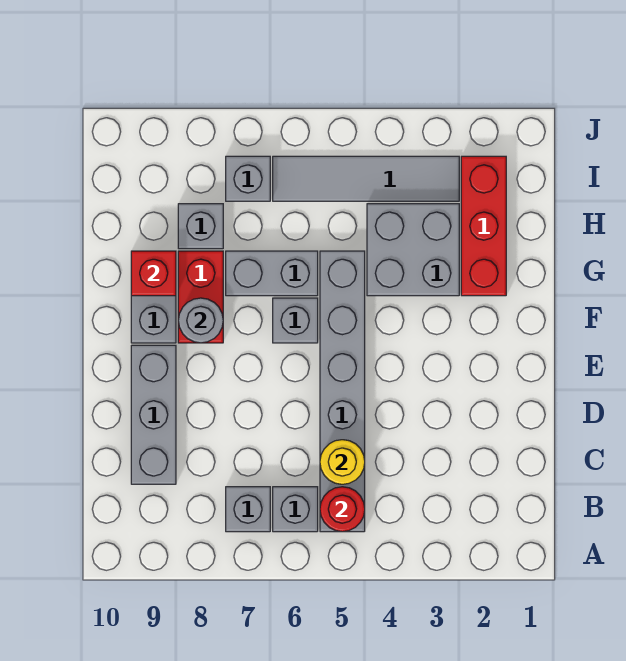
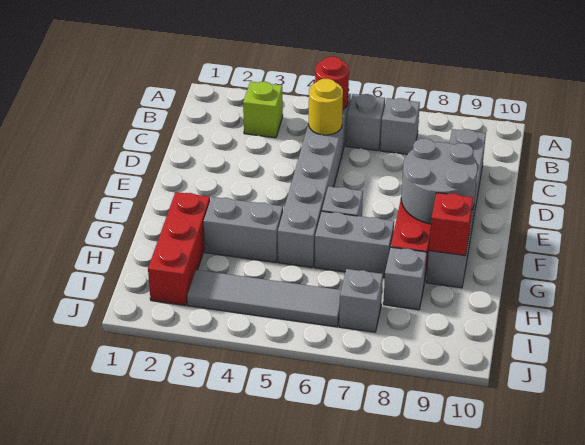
none -> lime brick B3 level 1
grey round brick F8 level 2 -> grey round brick E8:F9 level 2
grey brick G3:H4 level 1 -> grey brick G3:G4 level 1

